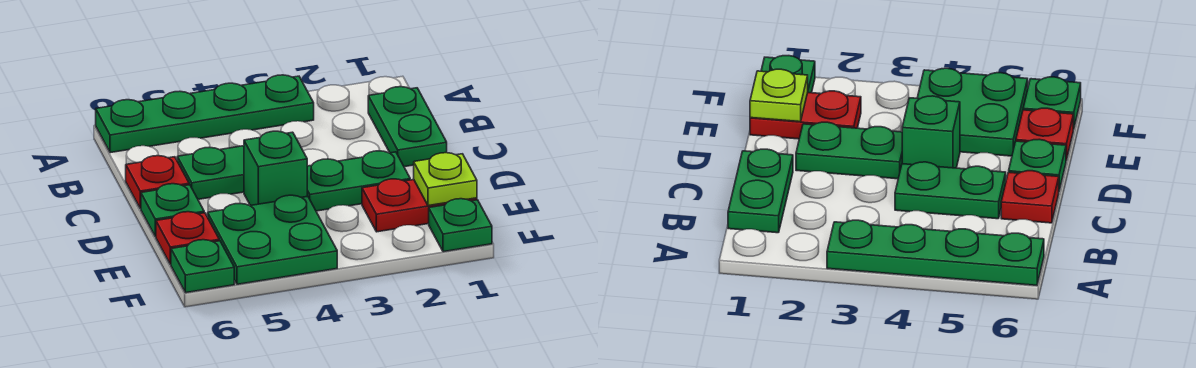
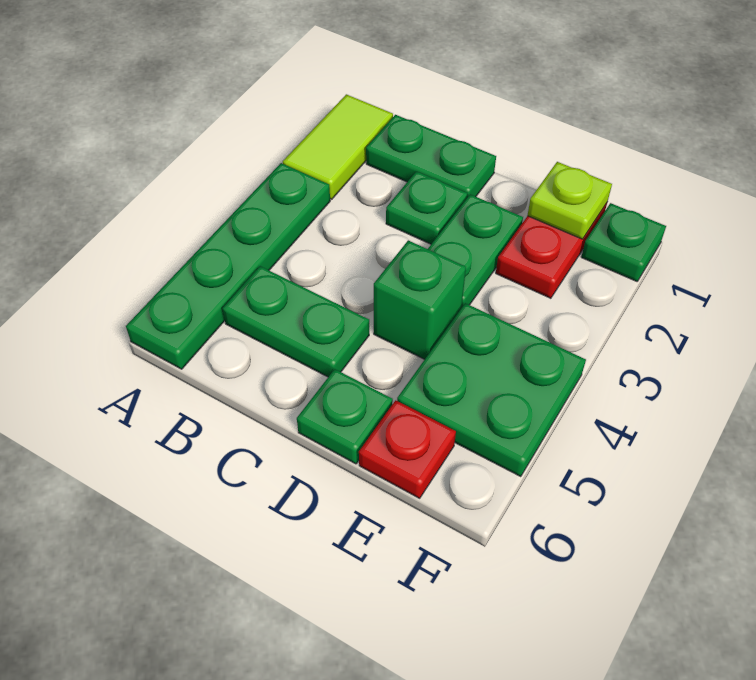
none -> lime tile A1:A2 level 1
green plate C4:C5 level 1 -> green plate B5:C5 level 1
red plate C6 level 1 -> none
green plate F6 level 1 -> green plate C2 level 1

